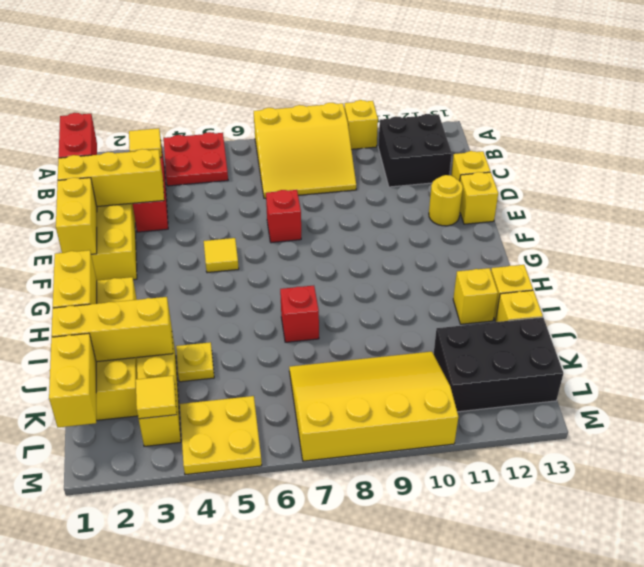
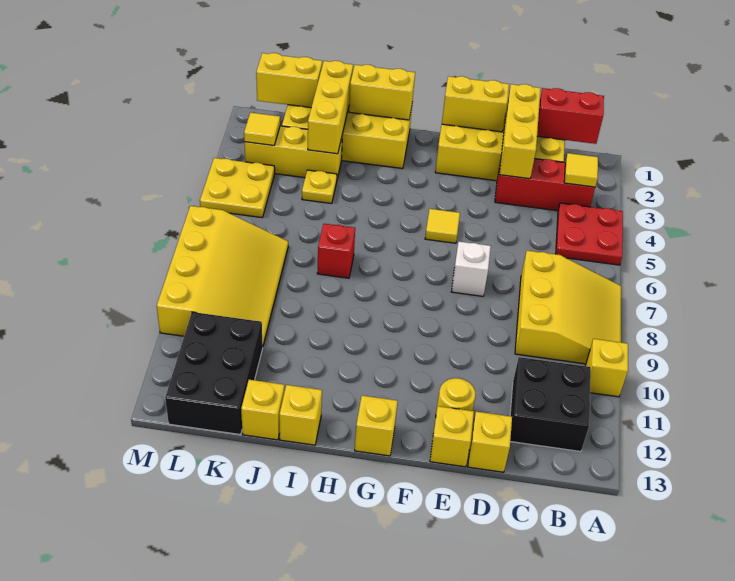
yellow slope A7:C9 level 1 top A -> yellow slope A7:C9 level 1 top C
red brick E7 level 1 -> white brick E7 level 1
yellow brick I12 level 1 -> yellow brick G13 level 1

